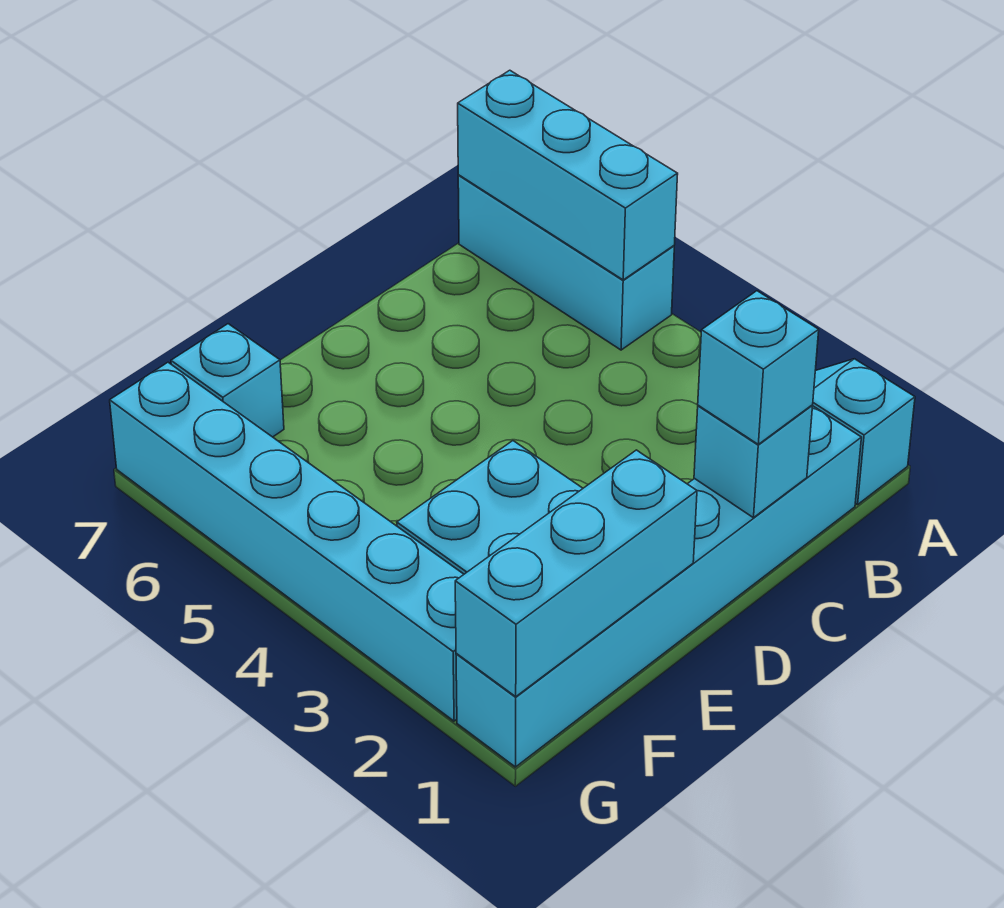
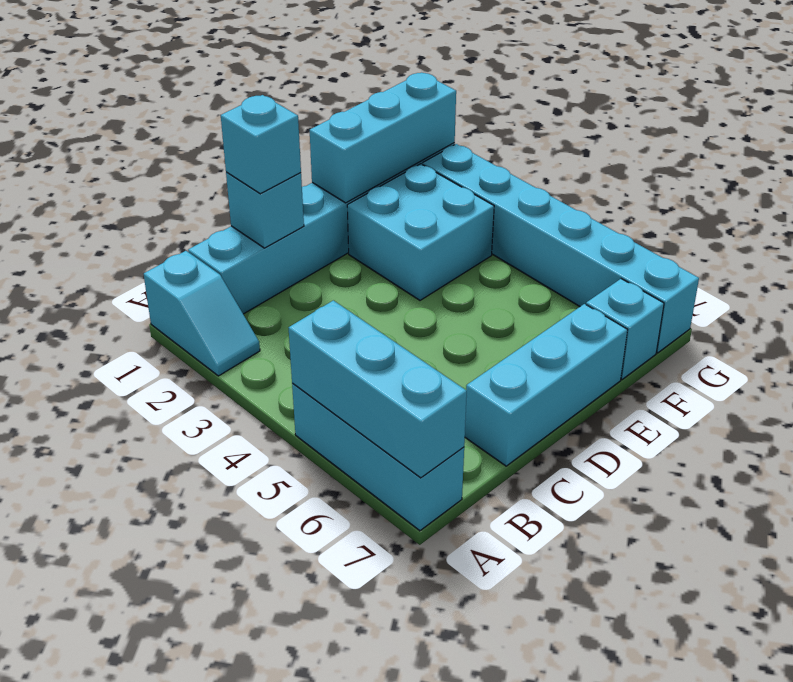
none -> cyan brick C7:E7 level 1

